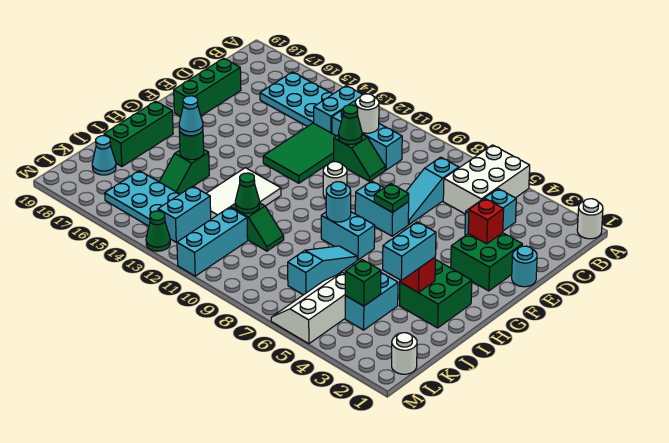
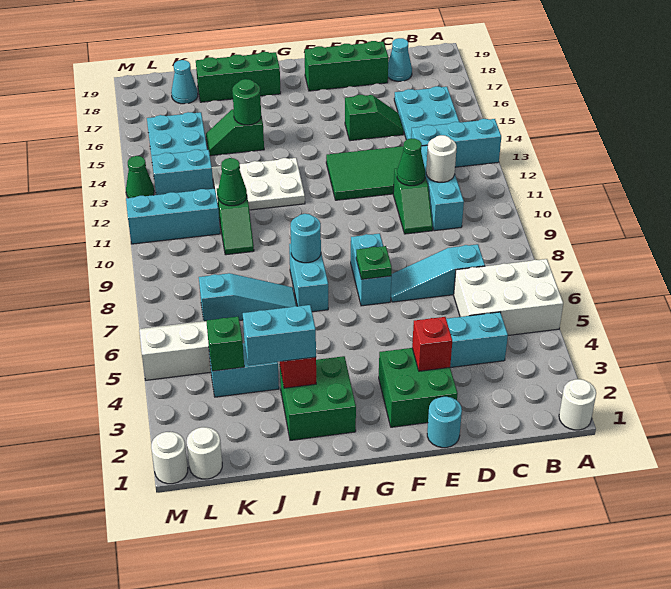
cyan brick B13:C13 level 1 -> cyan brick A13:C13 level 1
none -> green slope D15:E15 level 1 top E
white round brick F10 level 1 -> white round brick M1 level 1
white tile H12:J13 level 1 -> white plate H12:J13 level 1
cyan cone I15 level 3 -> cyan cone C18 level 1

